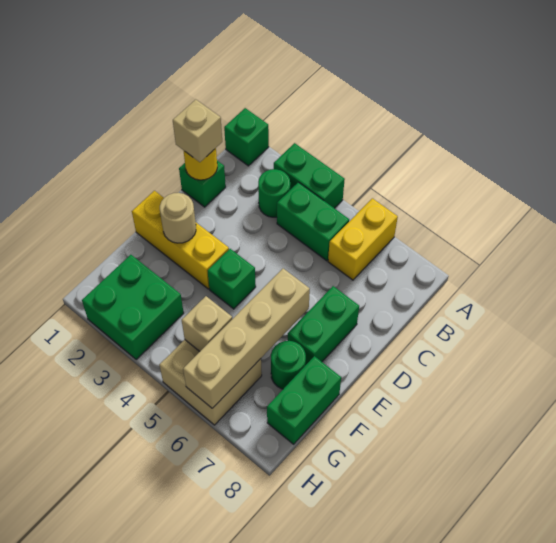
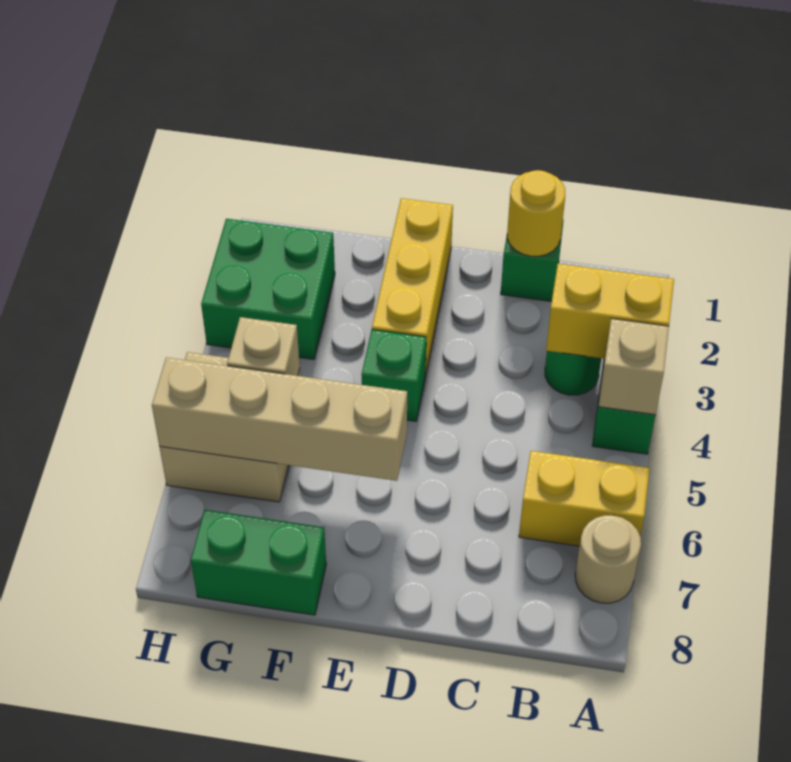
green brick A1 level 1 -> none
none -> yellow brick A3:B3 level 2
green brick B4:B5 level 1 -> none
tan brick C1 level 3 -> tan brick A4 level 2
green brick D7:E7 level 1 -> none
tan round brick E2 level 2 -> tan round brick A7 level 1
green round brick F7 level 1 -> none

